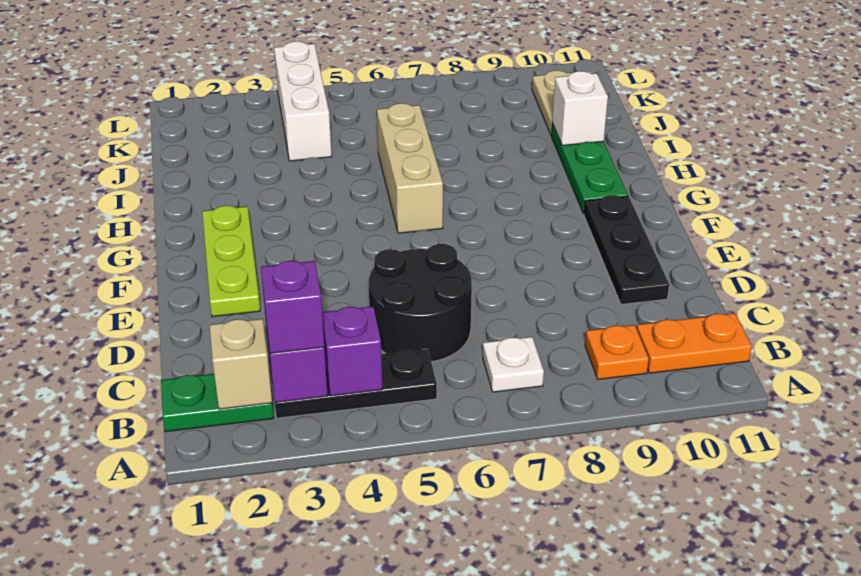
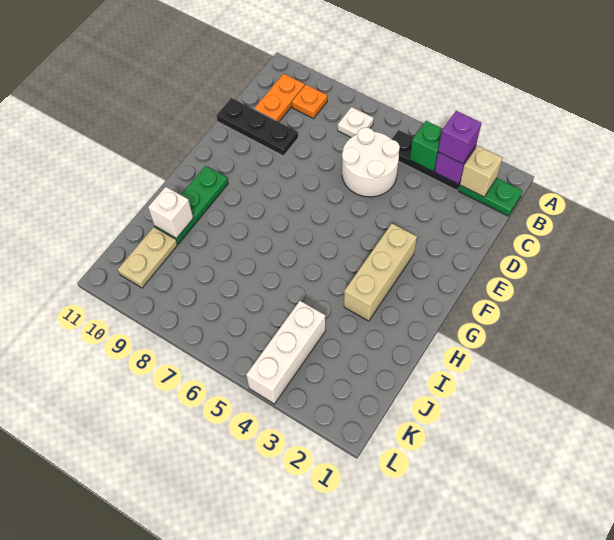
purple brick B4 level 2 -> green brick B4 level 2
orange plate B10:B11 level 1 -> orange plate B10:C10 level 1
black round brick C5:D6 level 1 -> white round brick C5:D6 level 1
black plate D10:F10 level 1 -> black plate D9:D11 level 1
lime plate E2:G2 level 1 -> none
tan brick G6:I6 level 1 -> tan brick F3:H3 level 1

